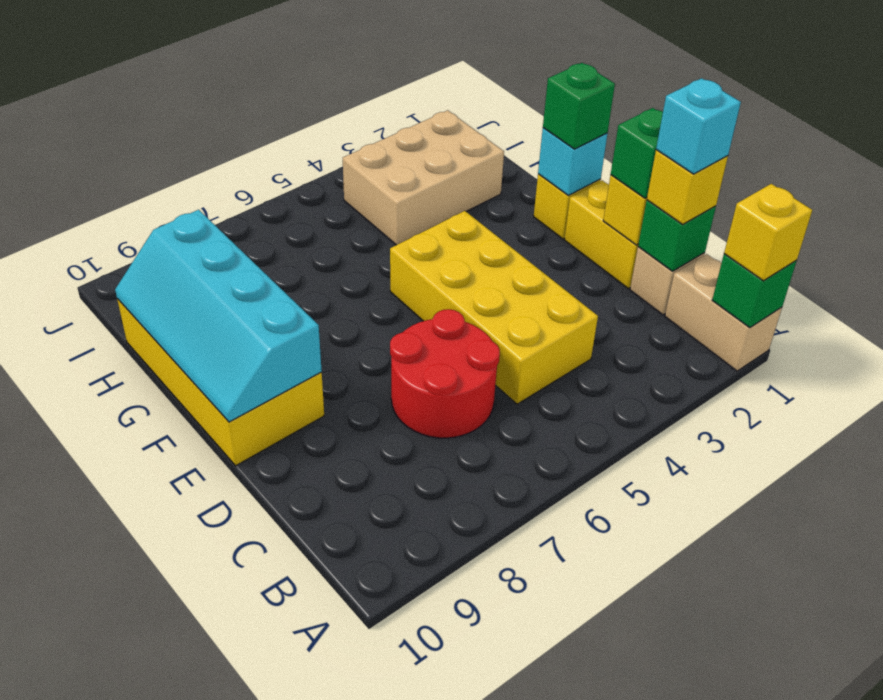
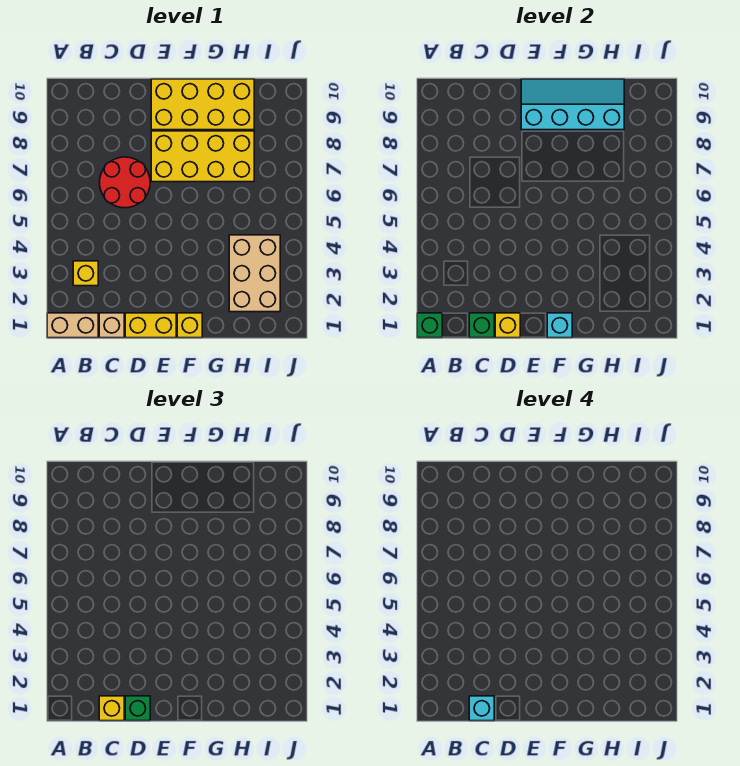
yellow brick A1 level 3 -> yellow brick B3 level 1
yellow brick C4:F5 level 1 -> yellow brick E7:H8 level 1
green brick F1 level 3 -> none

